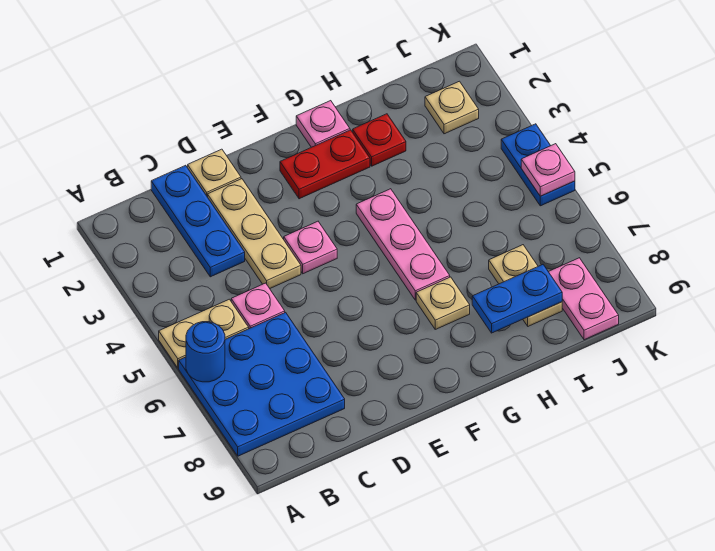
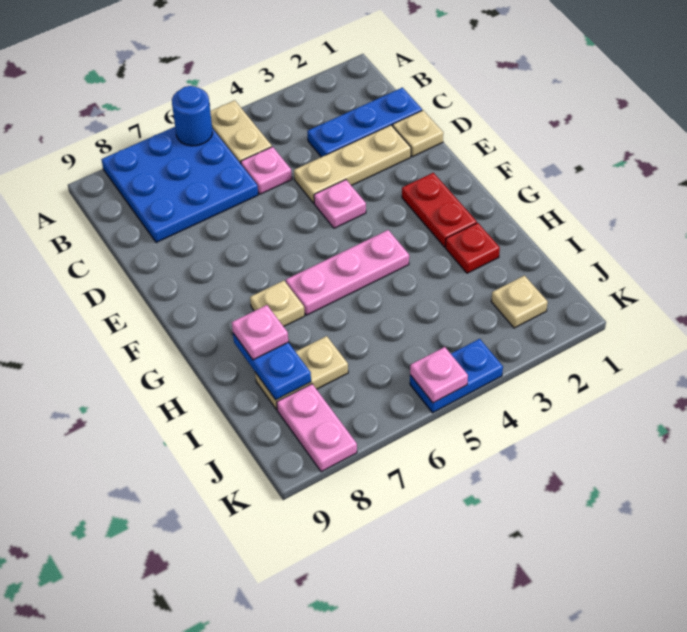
pink plate G1 level 1 -> pink plate H8 level 3
pink plate J8:J9 level 1 -> pink plate J8:K8 level 1

